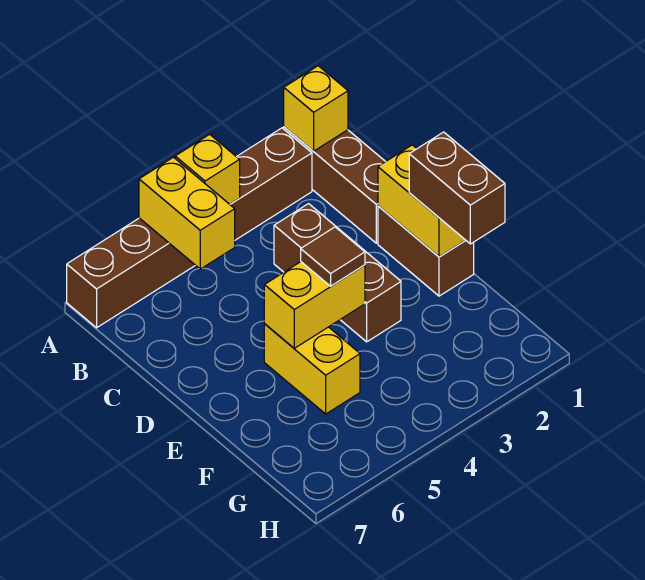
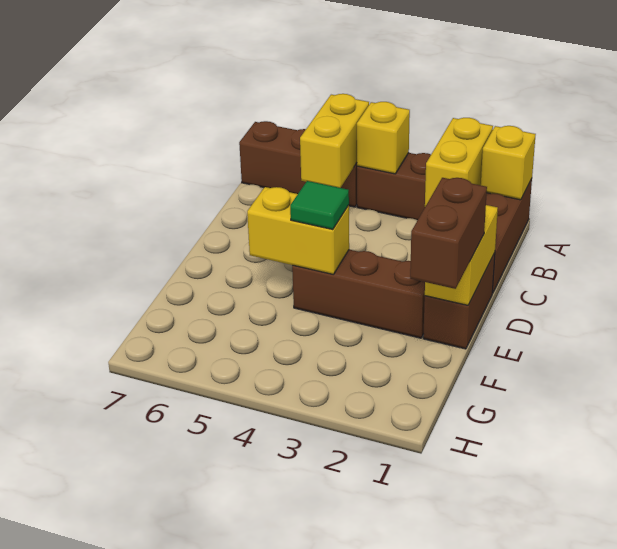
brown brick C3:E3 level 1 -> brown brick E2:E4 level 1
brown tile E4 level 3 -> green tile E4 level 3
yellow brick E5:F5 level 1 -> yellow brick A2:B2 level 2

